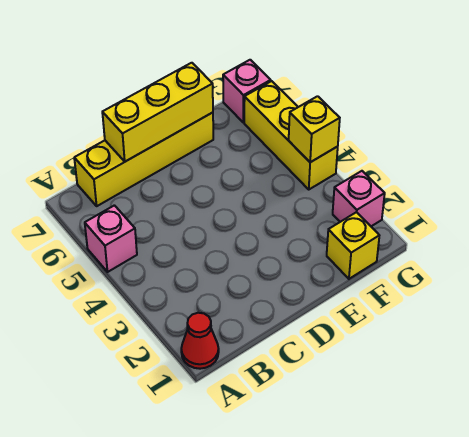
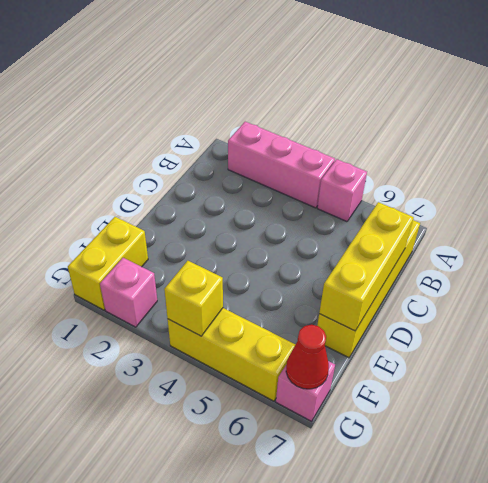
red cone A1 level 1 -> red cone G7 level 2
none -> pink brick A2:A4 level 1
yellow brick F1 level 1 -> yellow brick F1:G1 level 1

